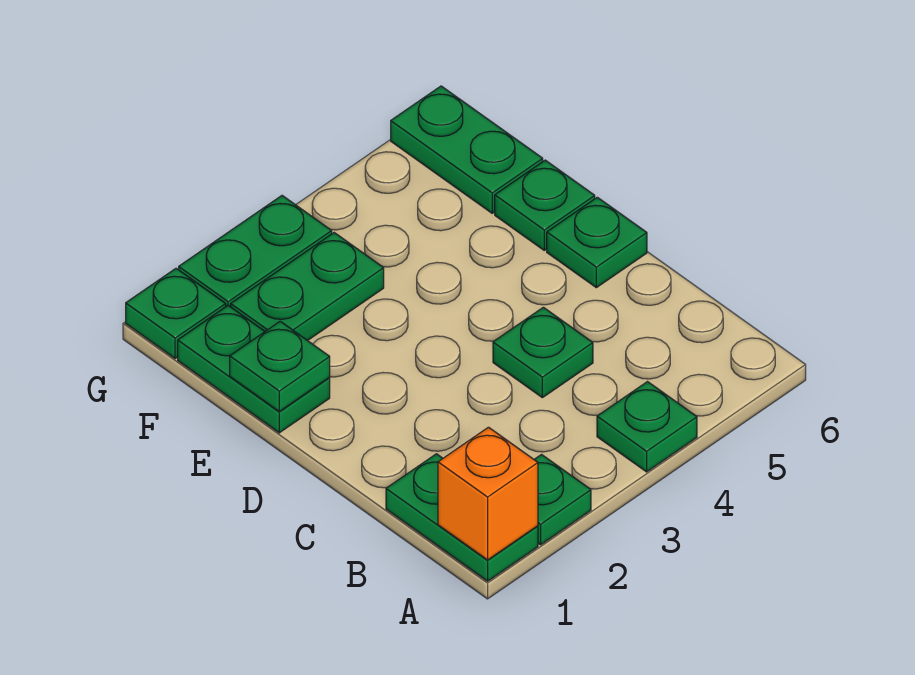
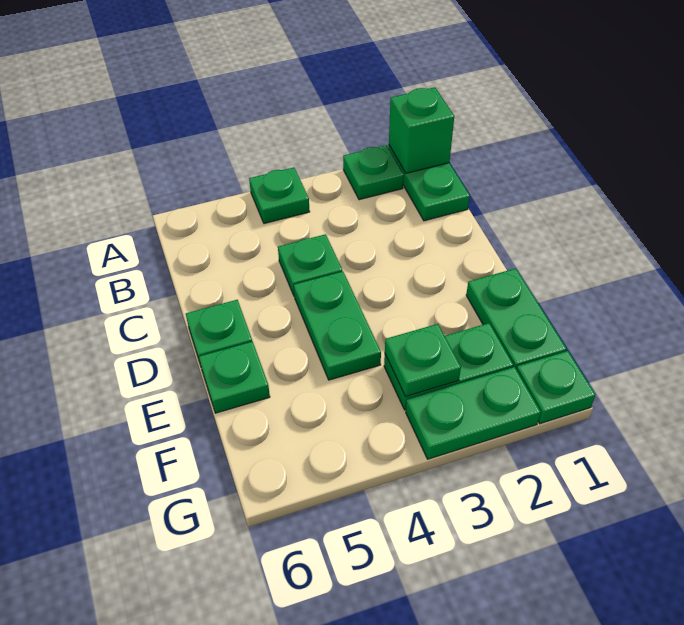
orange brick A1 level 2 -> green brick A1 level 2
green plate E1 level 2 -> green plate F3 level 2
green plate F6:G6 level 1 -> green plate D4:E4 level 1

